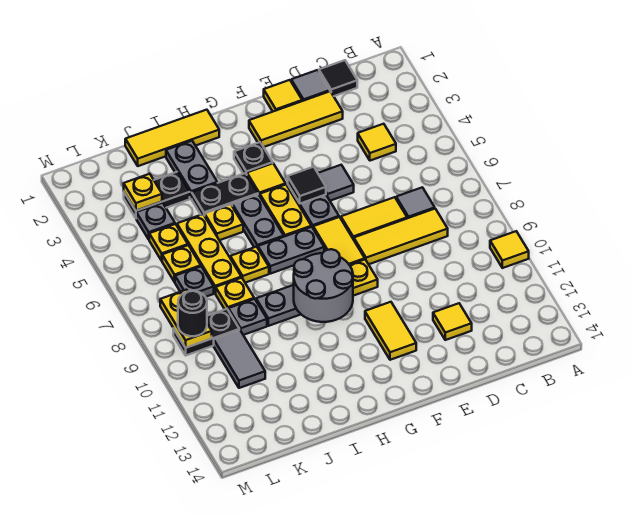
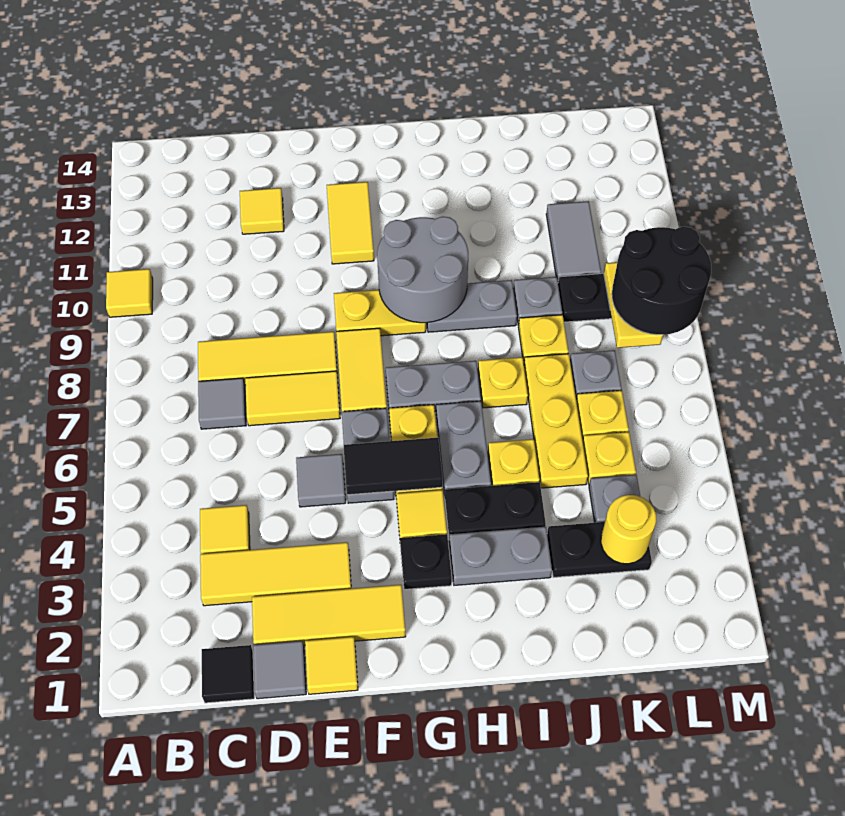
black tile F5 level 2 -> black tile F5:G5 level 2
yellow tile H1:J1 level 1 -> yellow tile C3:E3 level 1
grey plate I2:I3 level 1 -> grey plate H3:I3 level 1
yellow plate K3 level 2 -> yellow round brick K3 level 2
black round brick L9 level 3 -> black round brick L8:M9 level 3

